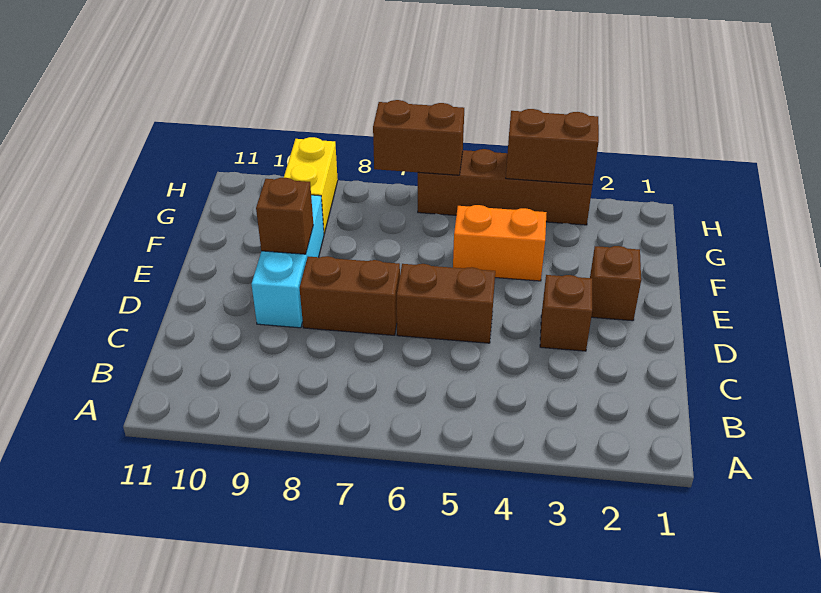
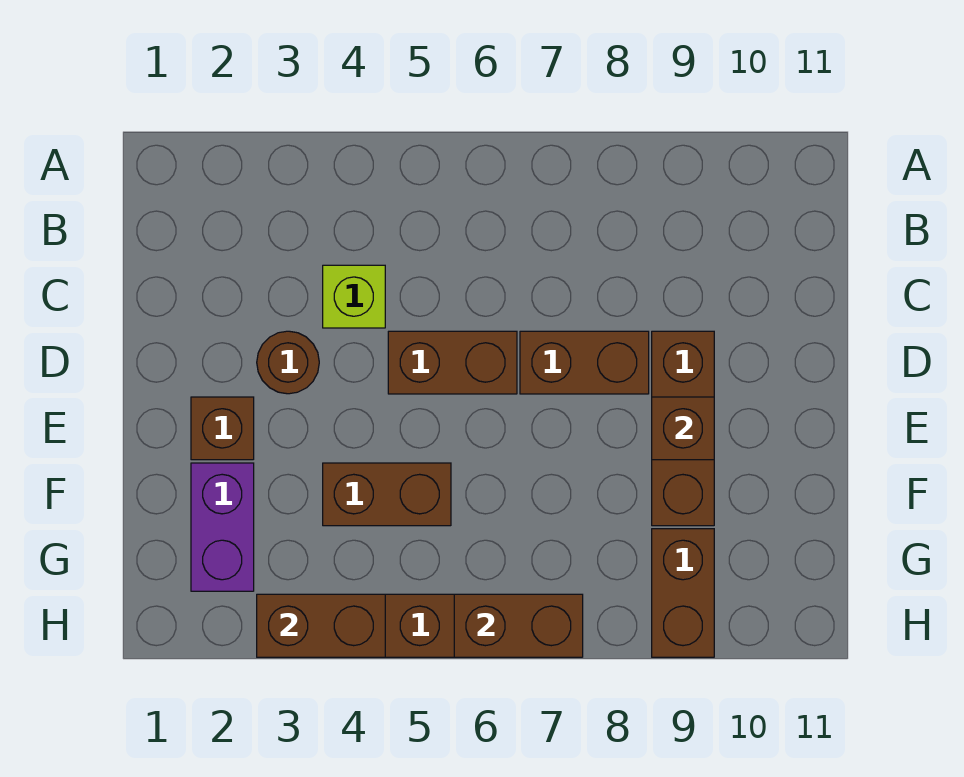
none -> lime brick C4 level 1
brown brick D3 level 1 -> brown round brick D3 level 1
cyan brick D9:F9 level 1 -> brown brick D9:F9 level 1
none -> purple brick F2:G2 level 1
orange brick F4:F5 level 1 -> brown brick F4:F5 level 1
yellow brick G9:H9 level 1 -> brown brick G9:H9 level 1

